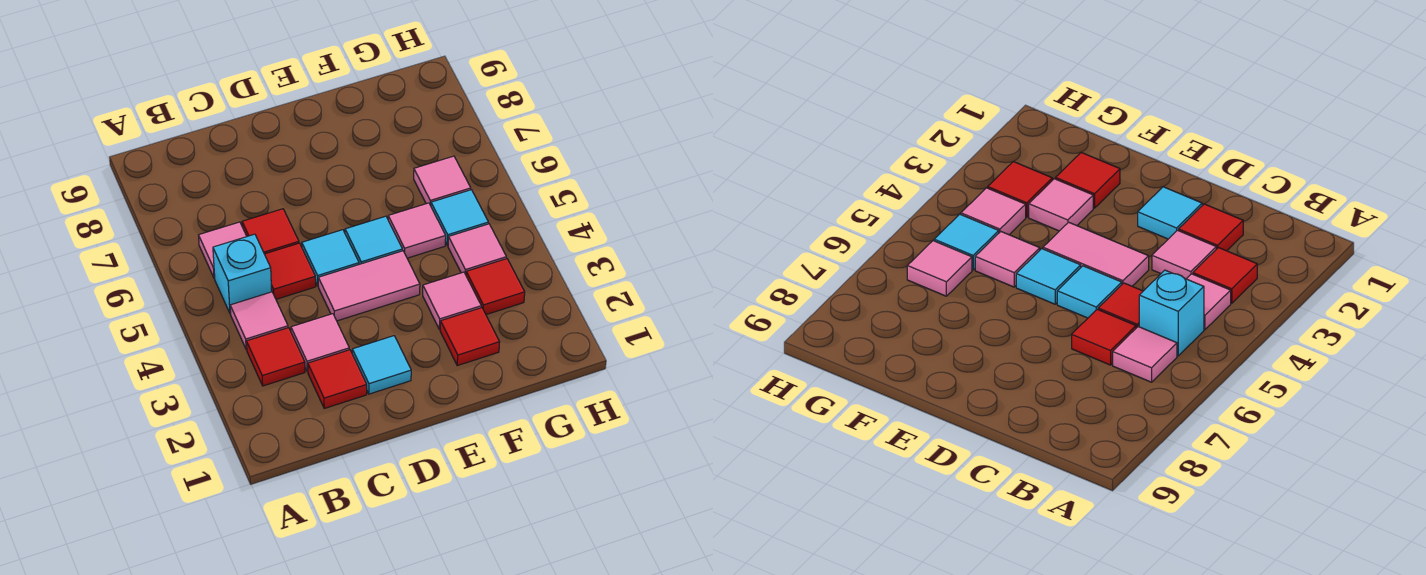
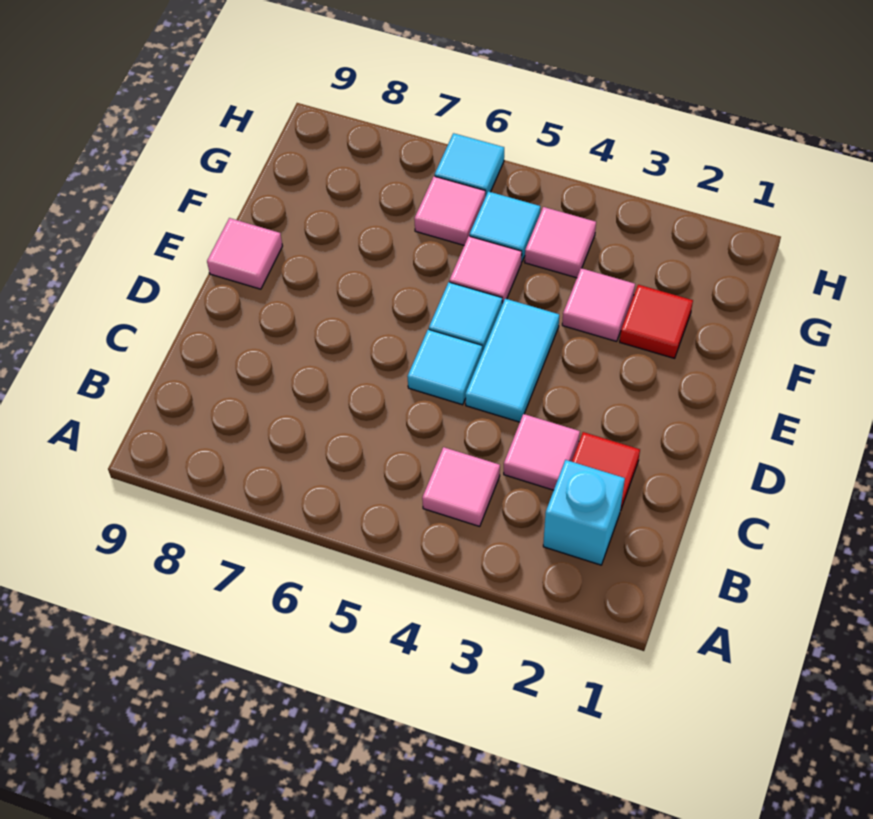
red tile B3 level 1 -> none
cyan brick B5 level 1 -> cyan brick B2 level 1
pink tile B6 level 1 -> pink tile E9 level 1
red tile C5 level 1 -> none
red tile C6 level 1 -> none
cyan tile D2 level 1 -> cyan tile H6 level 1
pink tile D4:E4 level 1 -> cyan tile D4:E4 level 1
red tile G3 level 1 -> none

